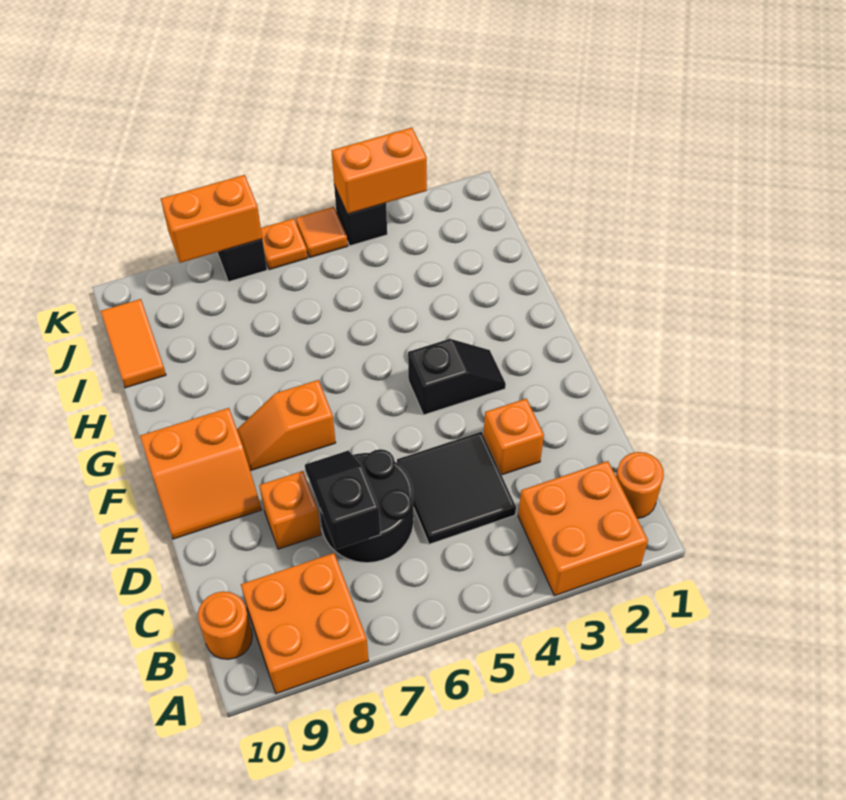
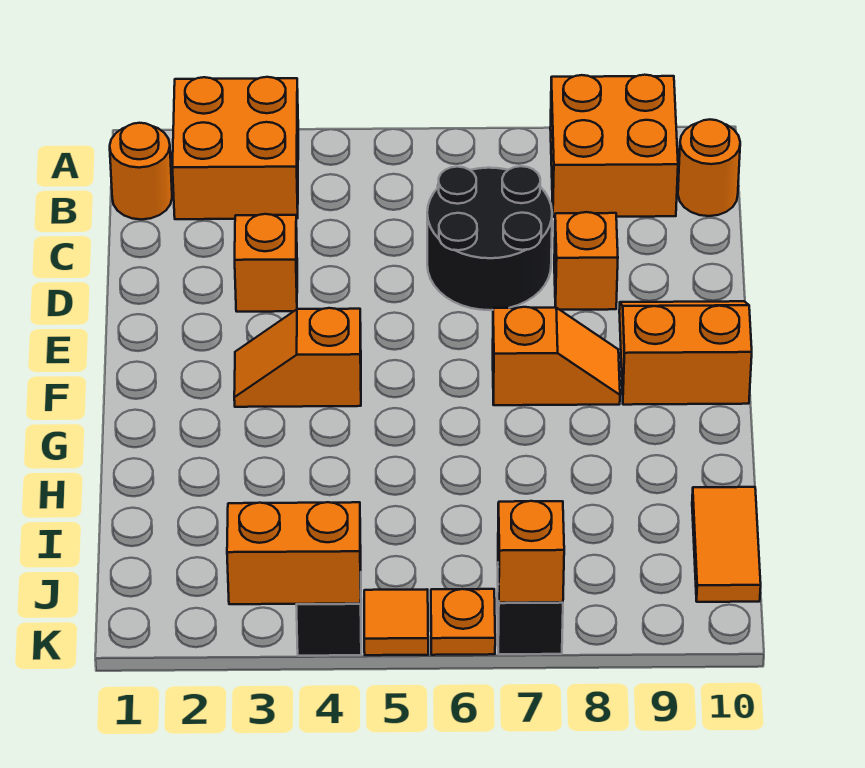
black tile C4:D5 level 1 -> none
black slope C7:D7 level 2 top C -> none
black slope F3:F4 level 1 top 4 -> orange slope F3:F4 level 1 top 4
orange brick K7:K8 level 2 -> orange brick K7 level 2

